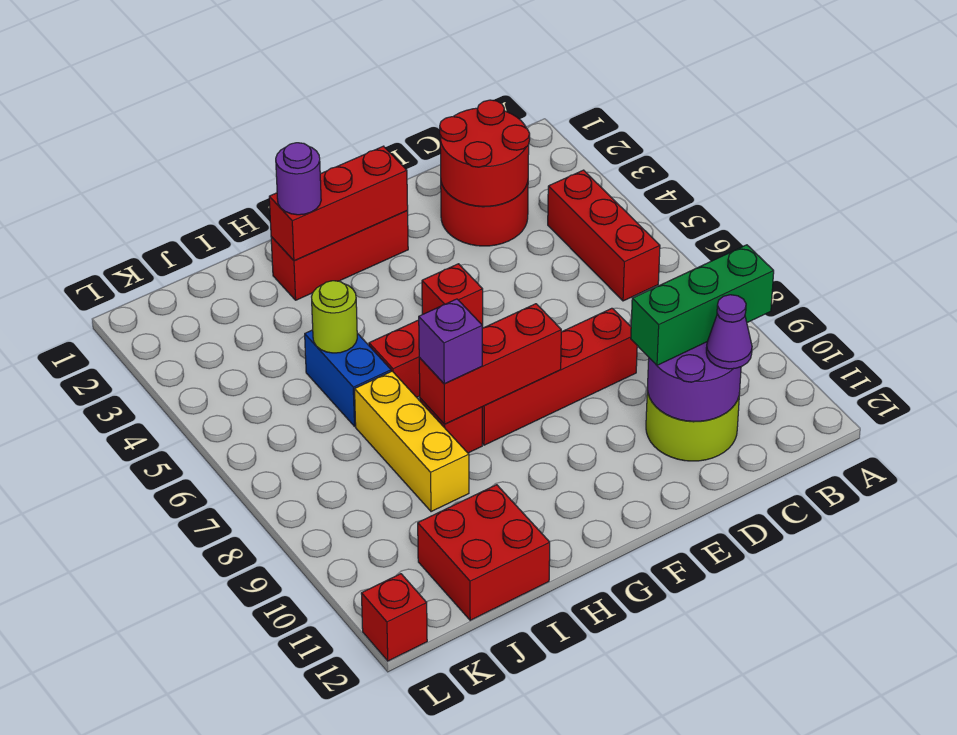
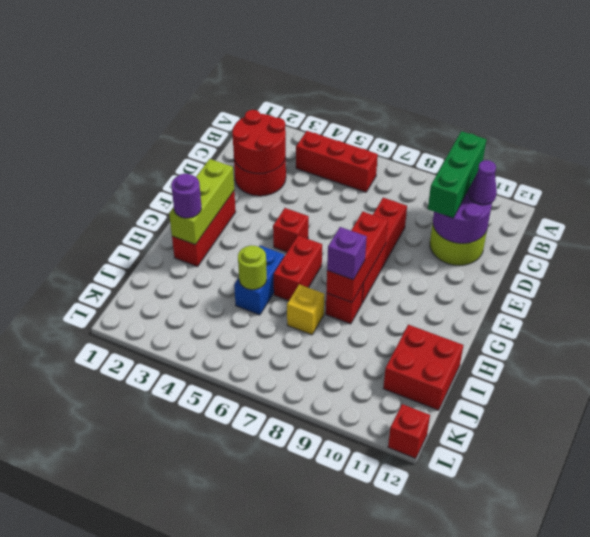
red brick F2:H2 level 2 -> lime brick F2:H2 level 2
blue brick I5:I6 level 1 -> blue brick H5:I5 level 1
yellow brick I7:I9 level 1 -> yellow brick I7 level 1

